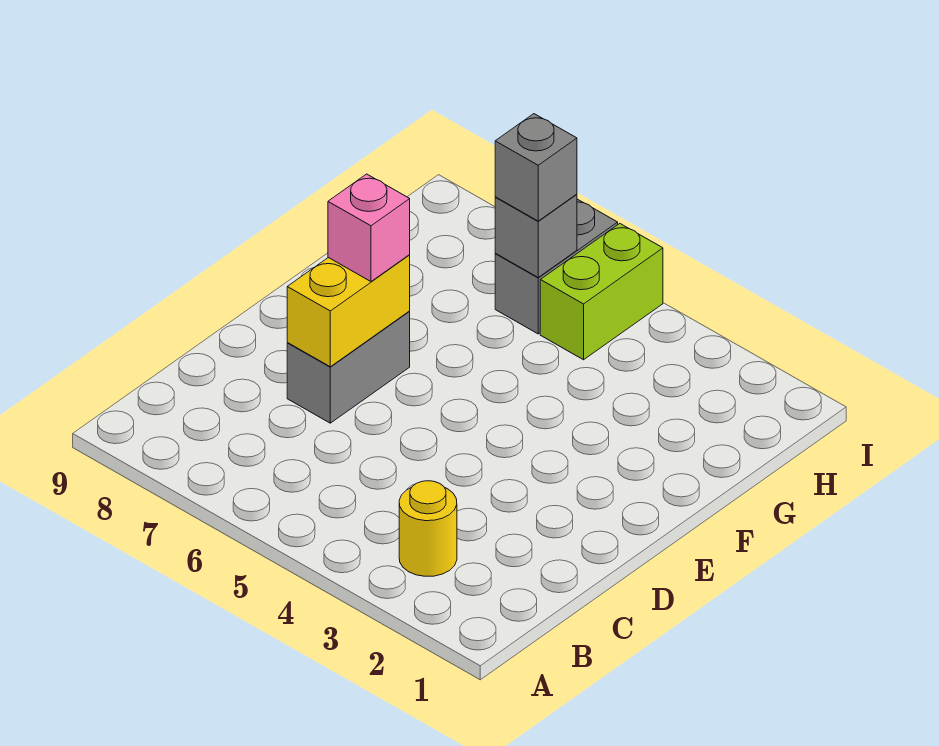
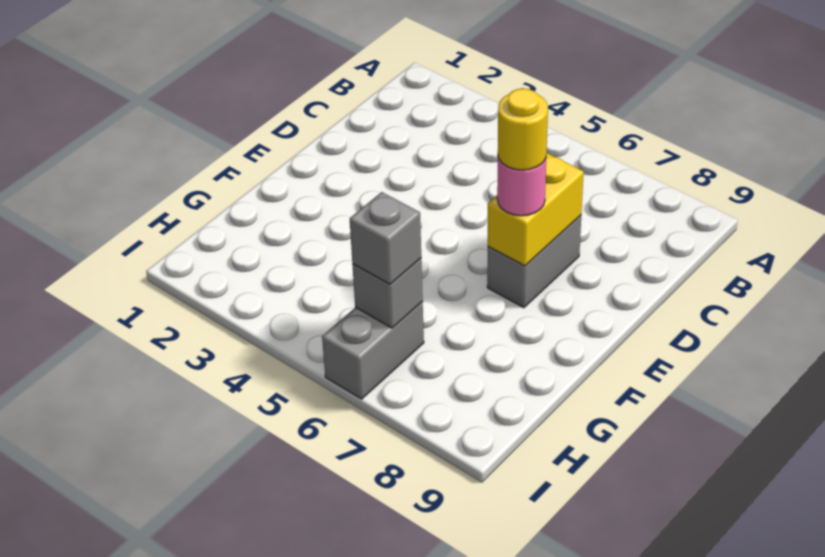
yellow round brick B3 level 1 -> yellow round brick E7 level 4
pink brick E7 level 3 -> pink round brick E7 level 3
lime brick H5:I5 level 1 -> none

